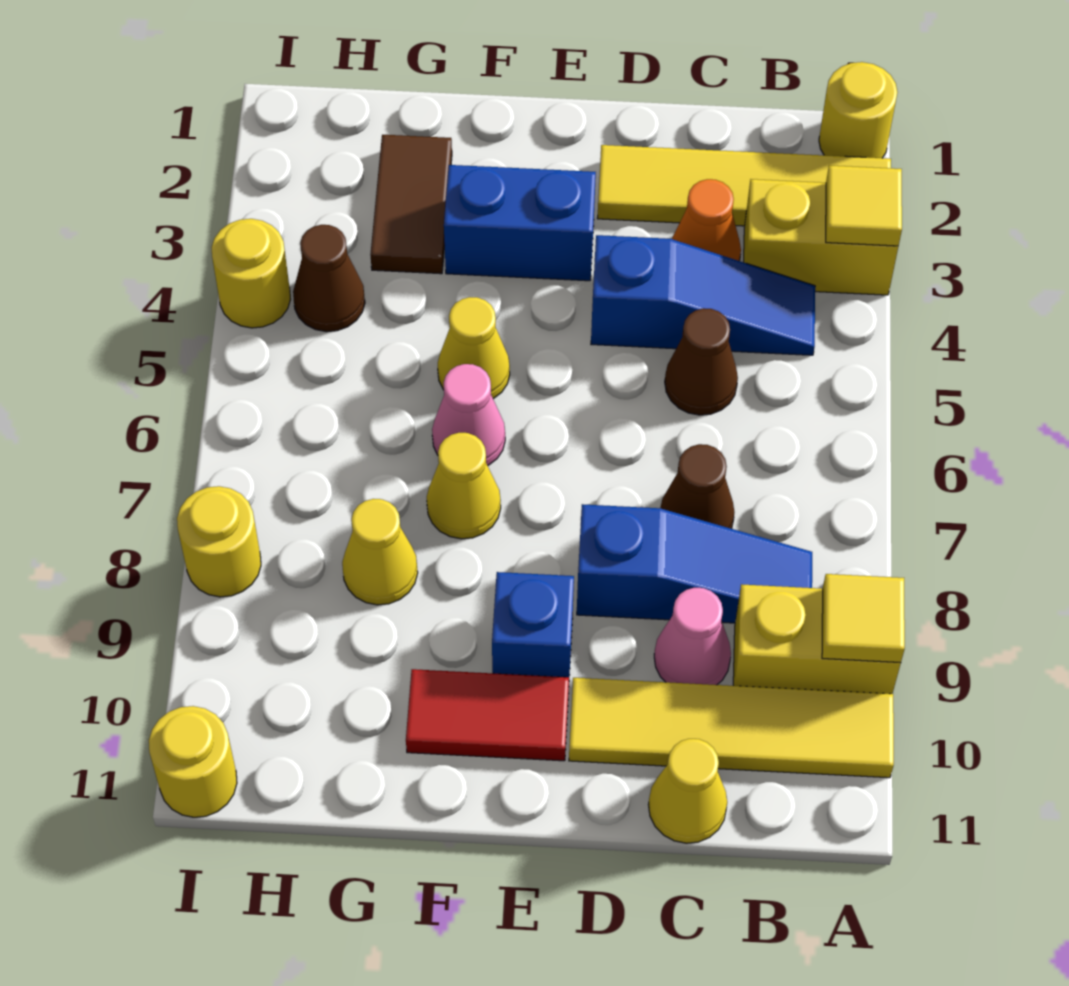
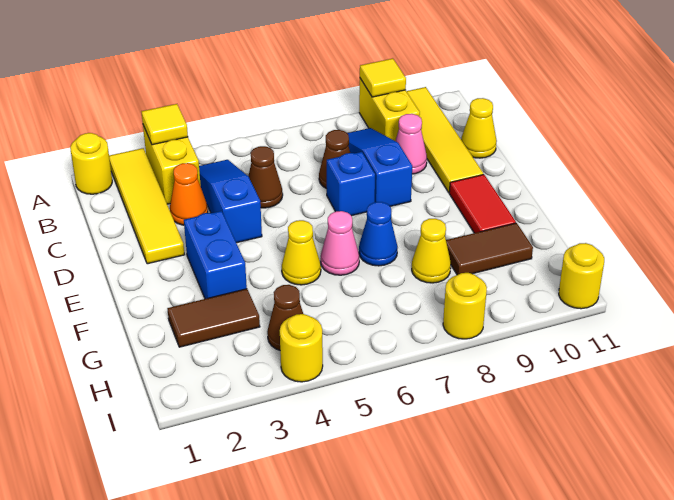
blue brick E9 level 1 -> blue brick D7 level 1
yellow cone F7 level 1 -> blue cone F7 level 1
none -> brown tile G9:G10 level 1

